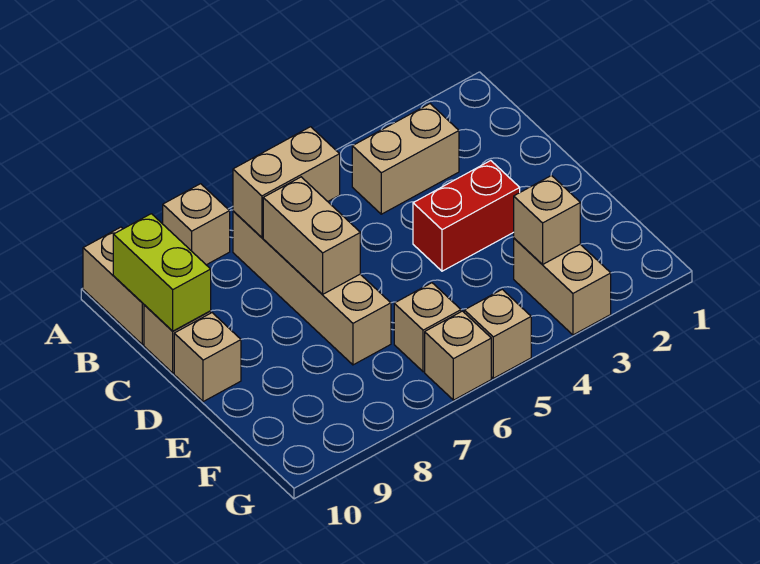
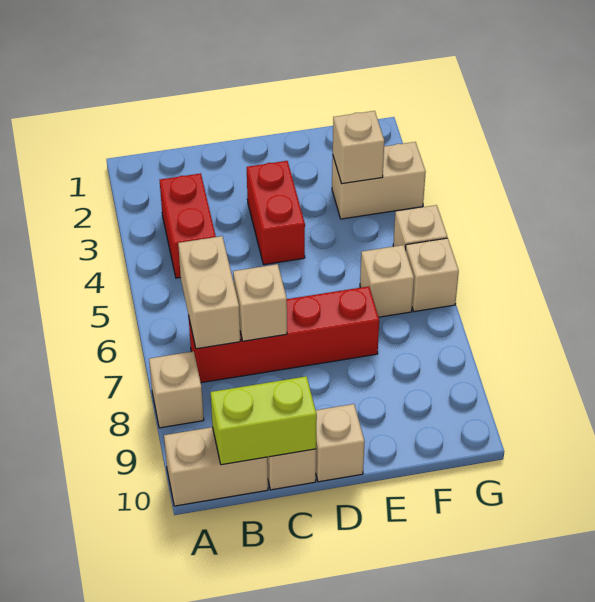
tan brick B3:B4 level 1 -> red brick B3:B4 level 1
tan brick B7:E7 level 1 -> red brick B7:E7 level 1
tan brick C7:D7 level 2 -> tan brick C7 level 2

